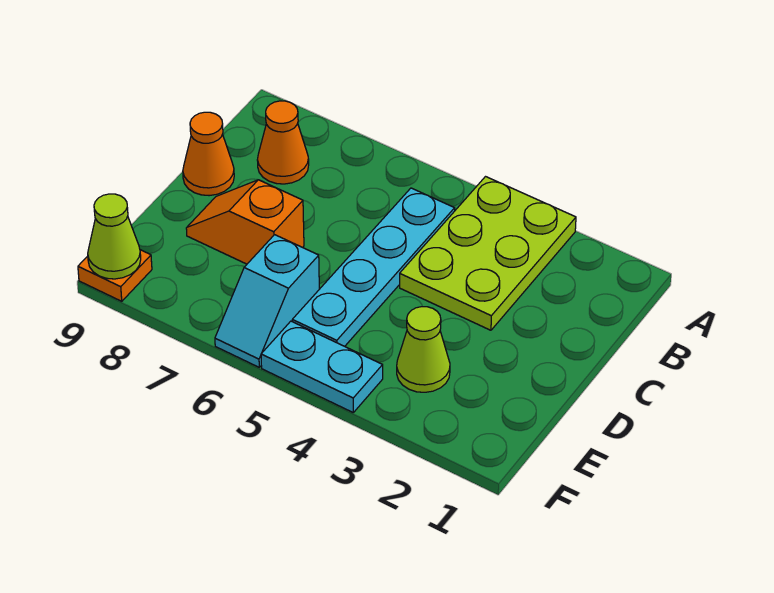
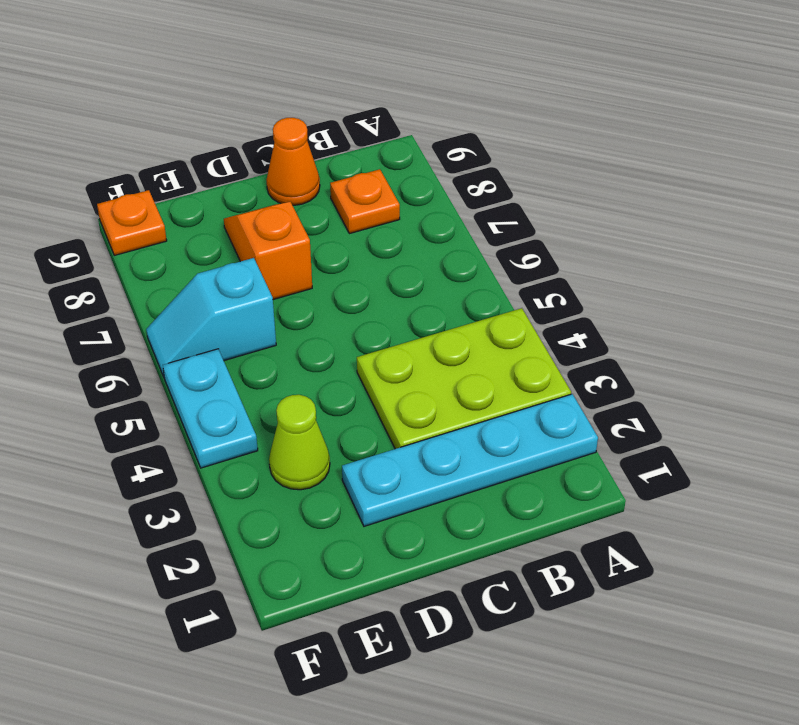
cyan plate B5:E5 level 1 -> cyan plate A2:D2 level 1
orange cone B8 level 1 -> orange plate B8 level 1
lime cone F9 level 2 -> none

